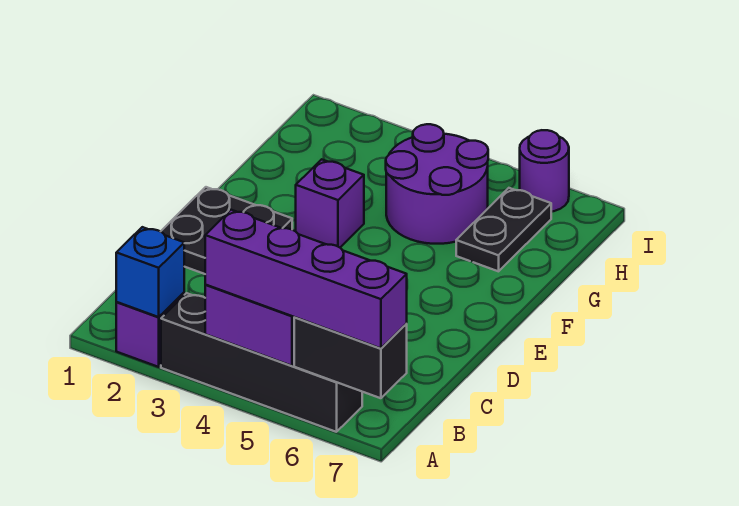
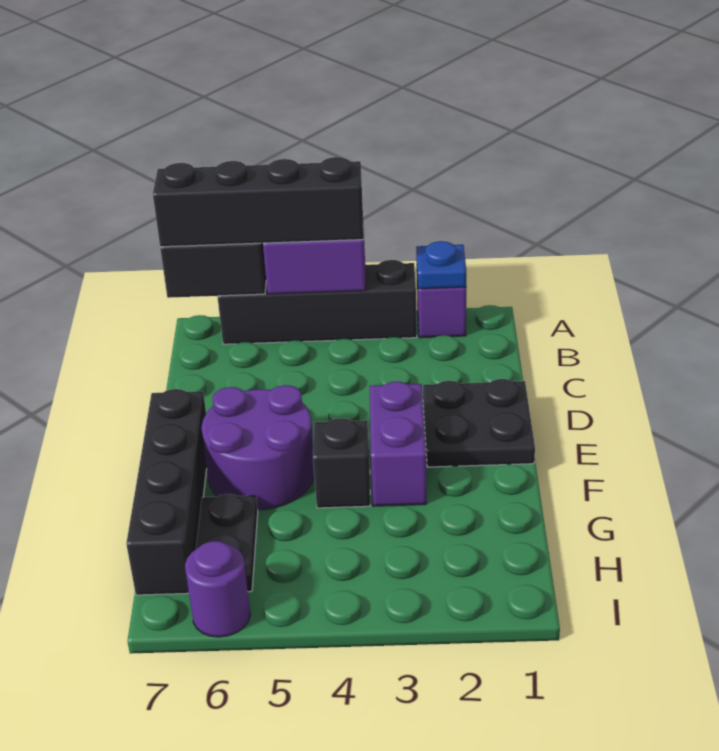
blue brick A2 level 2 -> blue plate A2 level 2
purple brick A4:A7 level 3 -> black brick A4:A7 level 3
none -> black brick E7:H7 level 1
purple brick F3 level 1 -> purple brick E3:F3 level 1
none -> black brick F4 level 1
purple round brick G4:H5 level 1 -> purple round brick E5:F6 level 1

